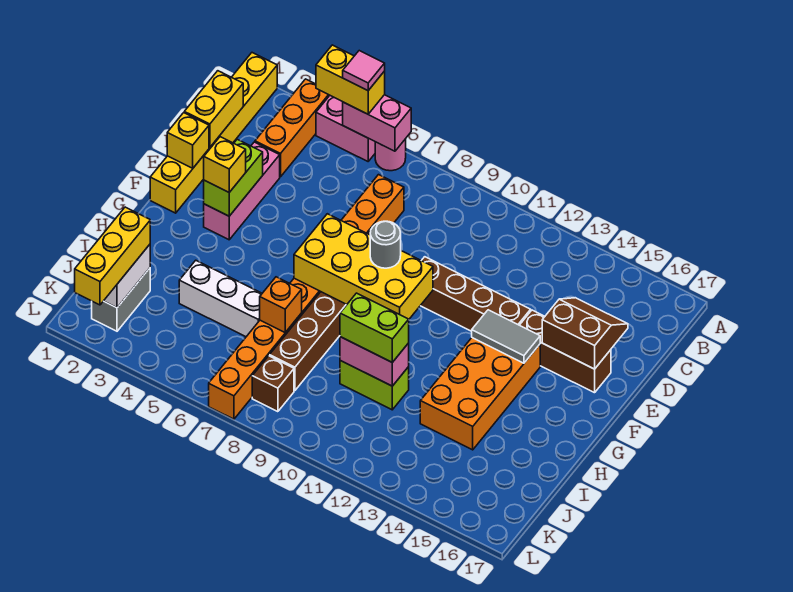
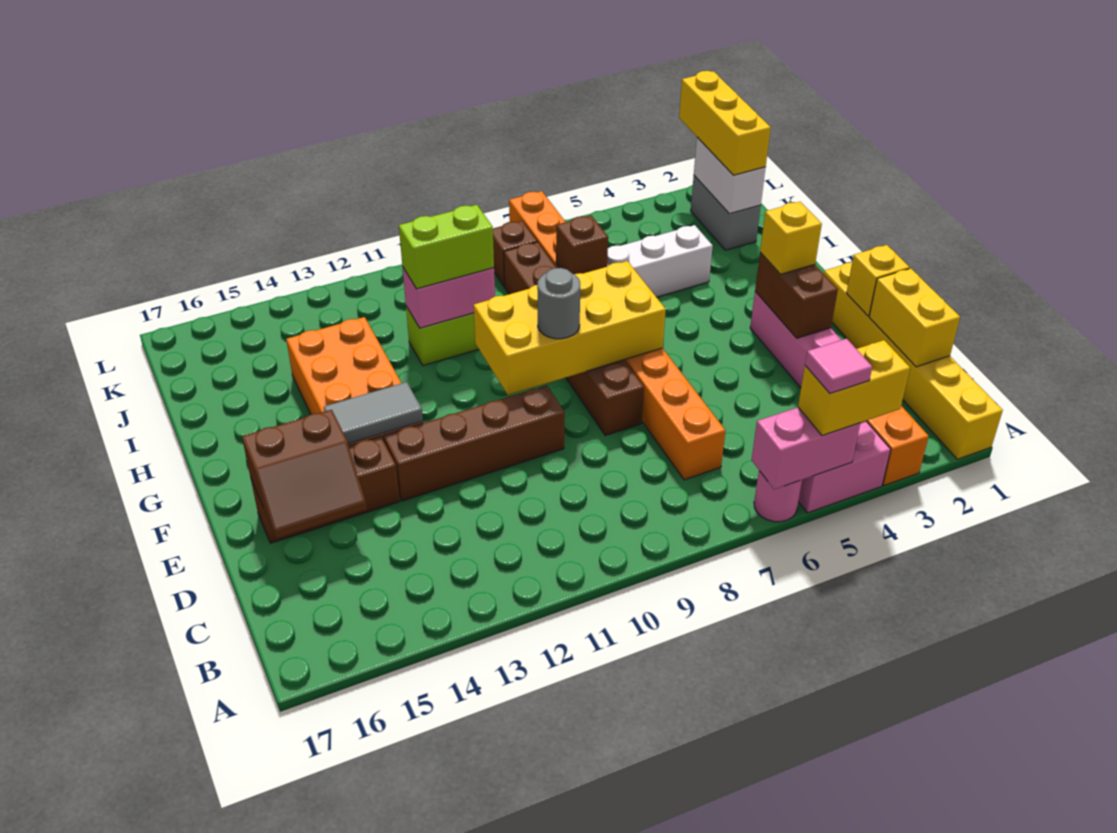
lime brick E3:F3 level 2 -> brown brick E3:F3 level 2
orange brick I7 level 2 -> brown brick I7 level 2

